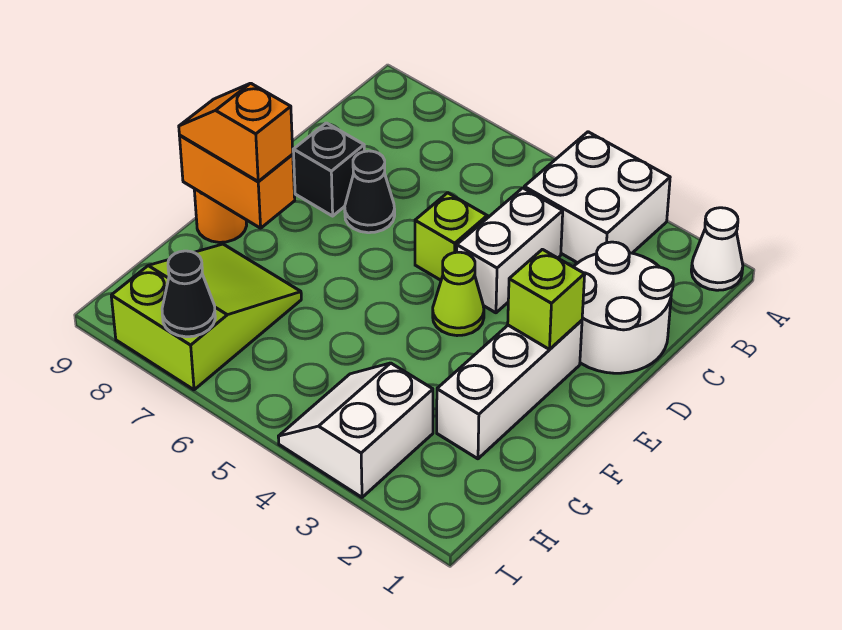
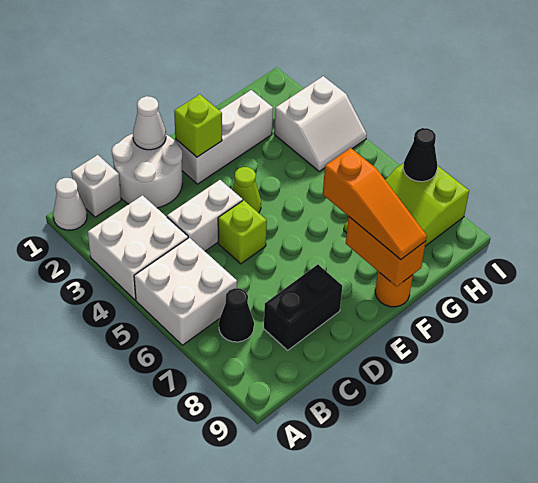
none -> white brick A5:B6 level 1
none -> white brick B1 level 1
none -> white cone D1 level 2
black cone D7 level 1 -> black cone B7 level 1
black brick D8 level 1 -> black brick C8:D8 level 1
orange slope F8:F9 level 3 top 8 -> orange slope F7:F9 level 3 top 7

